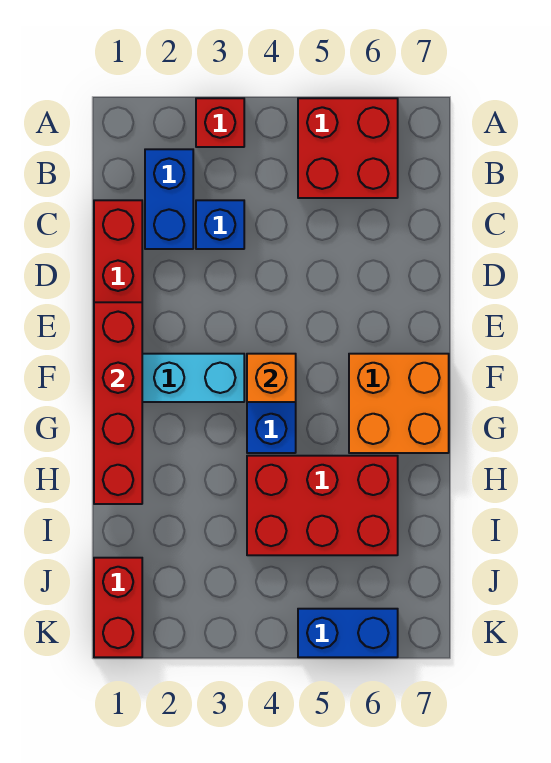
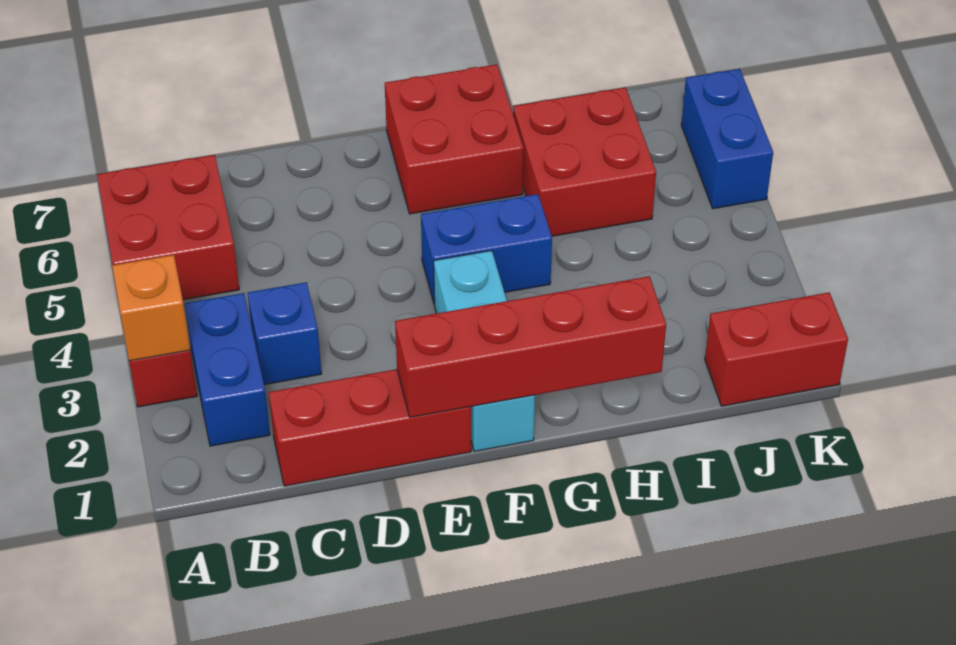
blue brick B2:C2 level 1 -> blue brick B2:B3 level 1
orange brick F4 level 2 -> orange brick A3 level 2
orange brick F6:G7 level 1 -> red brick F6:G7 level 1
red brick H4:I6 level 1 -> red brick H5:I6 level 1

